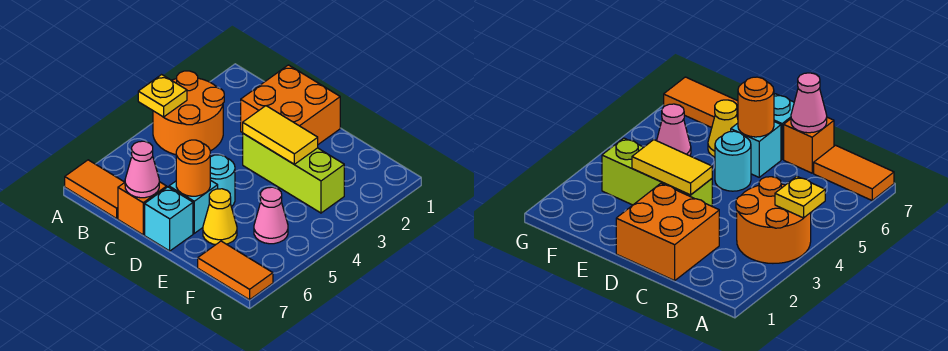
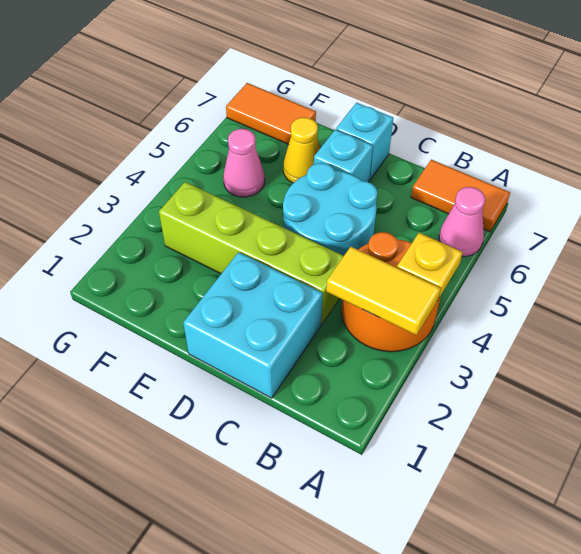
orange brick C1:D2 level 1 -> cyan brick C1:D2 level 1
orange brick C7 level 1 -> none
pink cone C7 level 2 -> pink cone A6 level 1
lime brick D3:F3 level 1 -> lime brick C3:F3 level 1
yellow tile D3:E3 level 2 -> yellow tile A3:B3 level 2
cyan round brick D5 level 1 -> cyan round brick C4:D5 level 1
orange round brick D6 level 2 -> none

